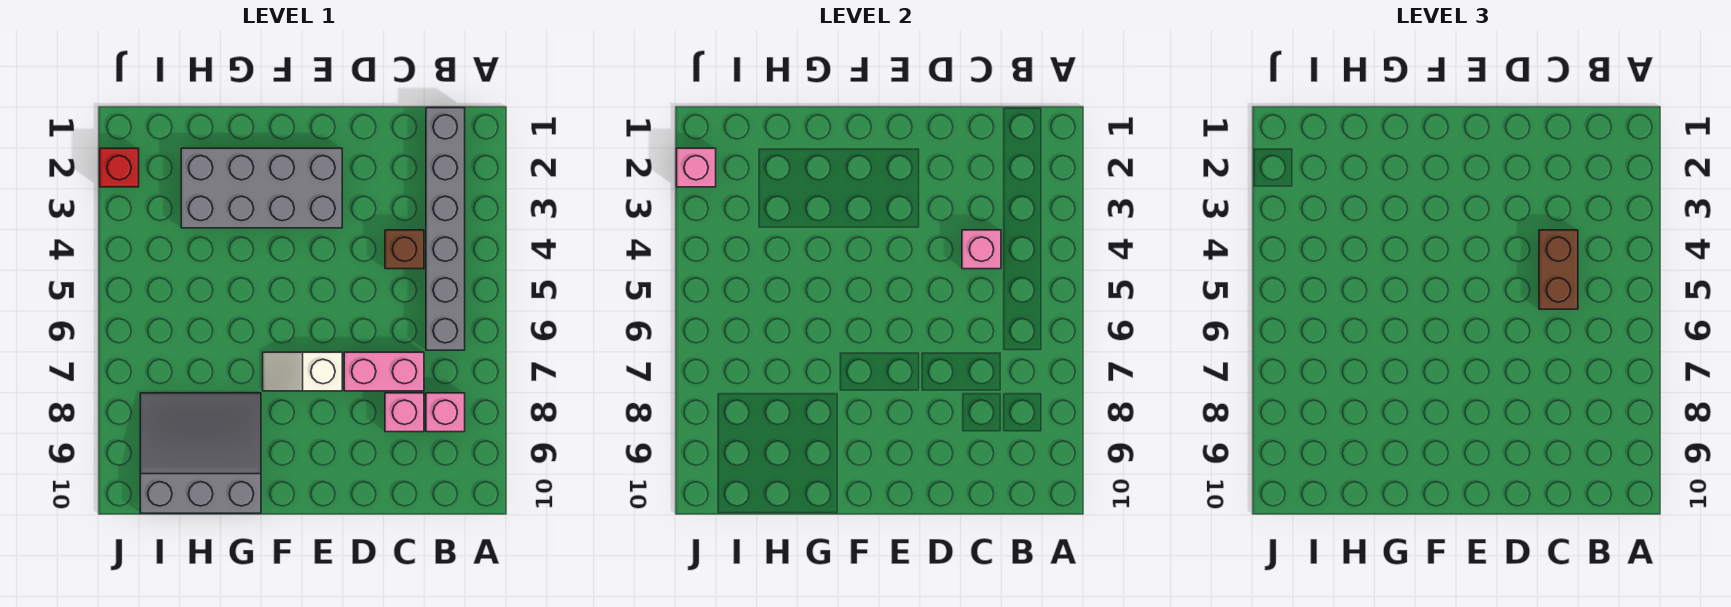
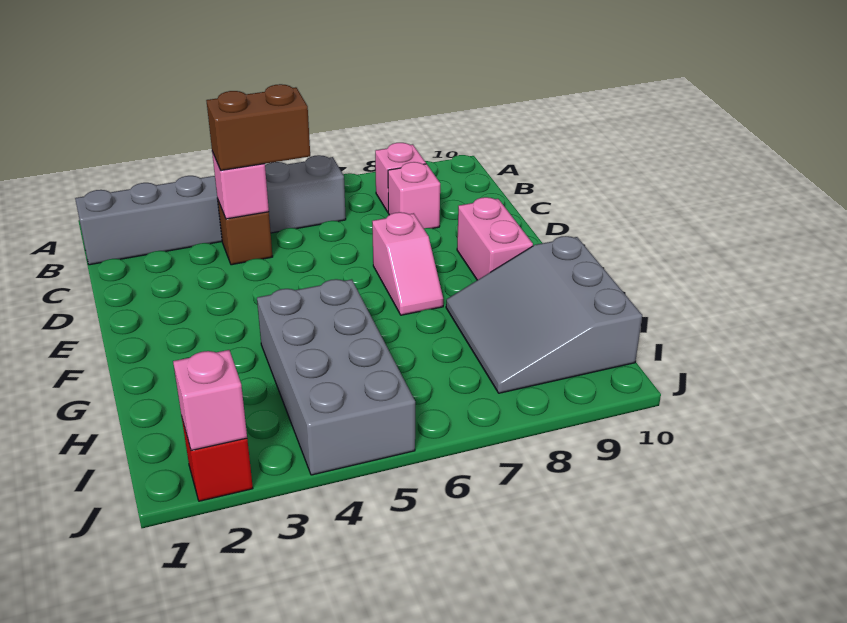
pink brick C7:D7 level 1 -> pink brick E9:F9 level 1
grey brick E2:H3 level 1 -> grey brick G4:J5 level 1
white slope E7:F7 level 1 top E -> pink slope E7:F7 level 1 top E

